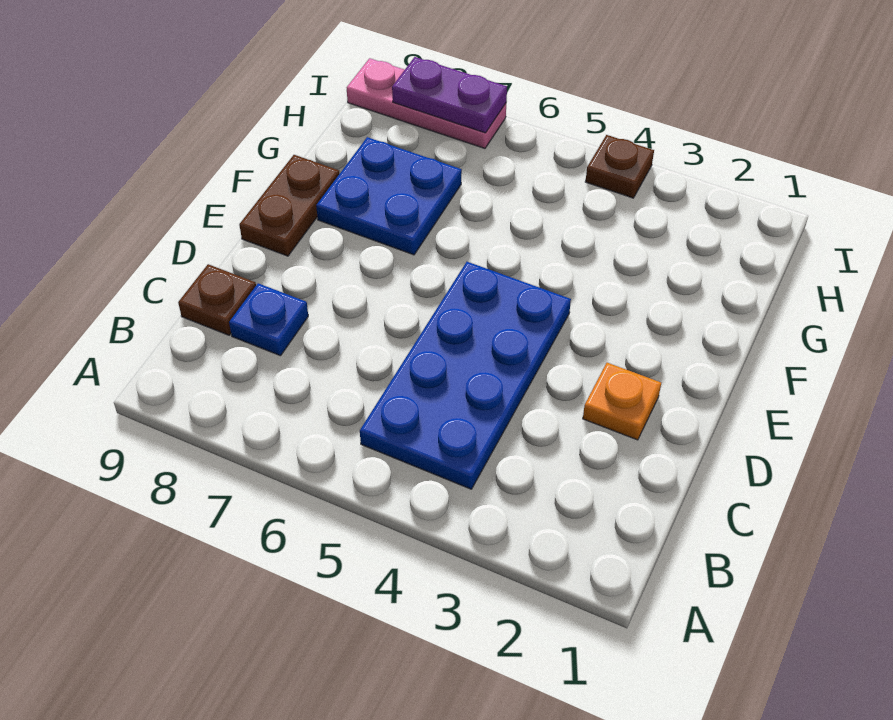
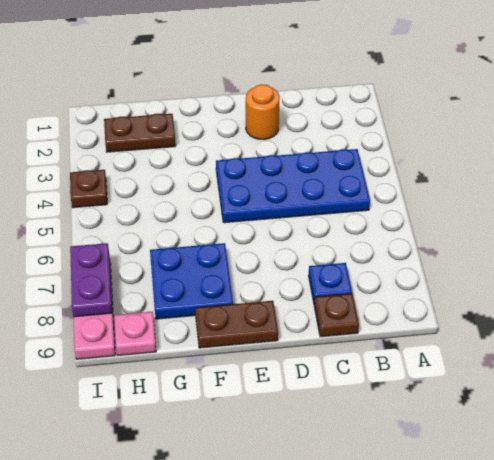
orange plate D2 level 1 -> orange round brick D2 level 1
none -> brown plate G2:H2 level 1
none -> pink plate H9 level 1

